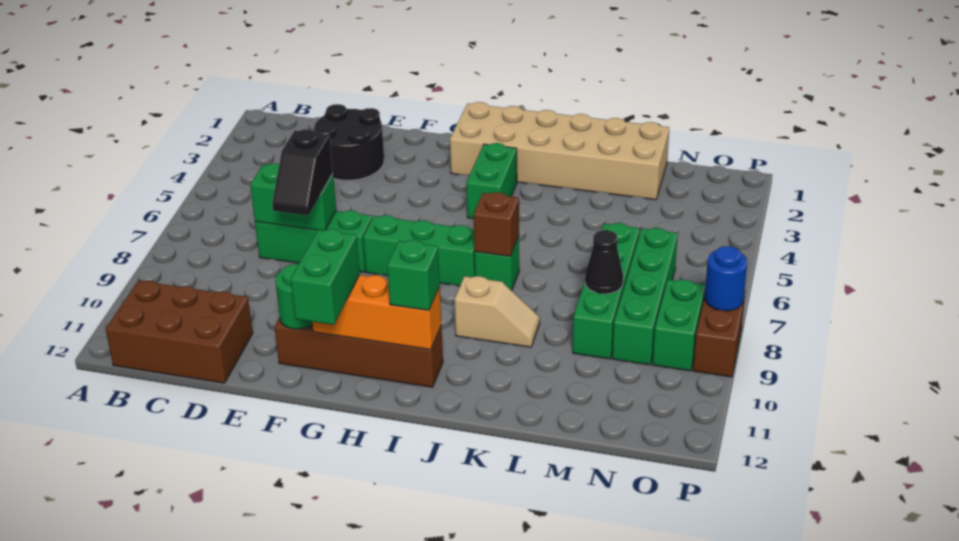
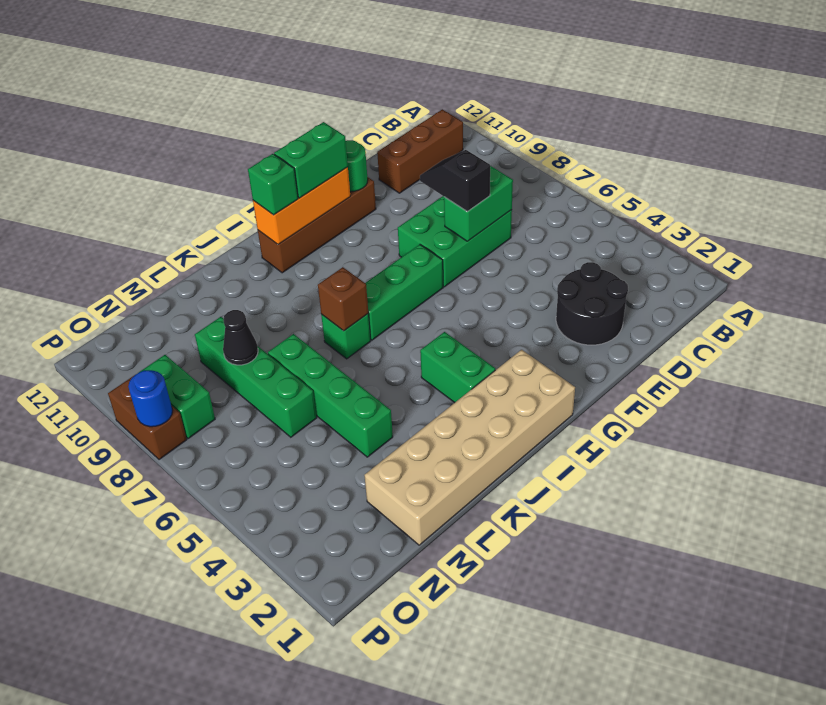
brown brick B11:D12 level 1 -> brown brick B11:D11 level 1
green brick D7:F7 level 1 -> green brick D7:F8 level 1
green brick G11:G12 level 3 -> green brick G11:H11 level 3
tan slope J9:K9 level 1 top J -> none
green brick N6:N9 level 1 -> green brick L4:L7 level 1

